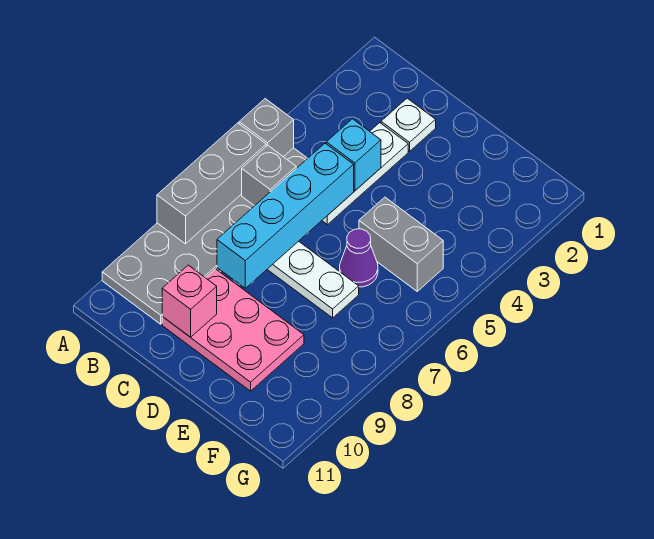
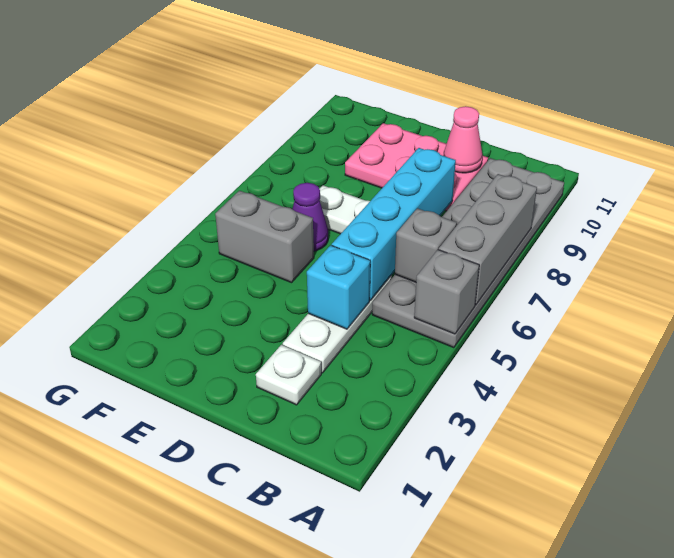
pink brick C10 level 2 -> pink cone C10 level 2

